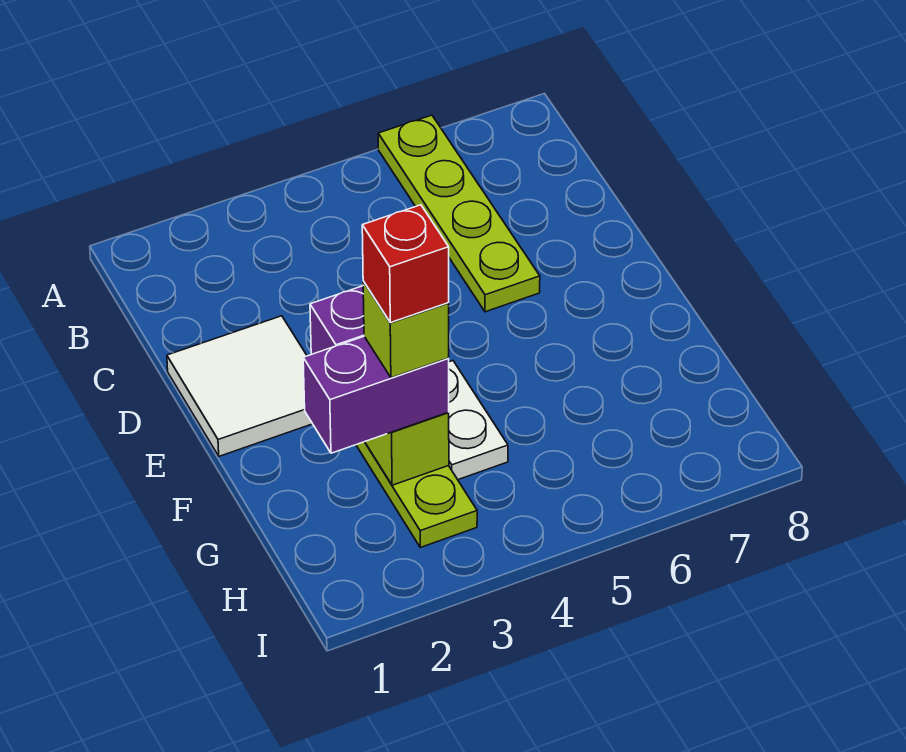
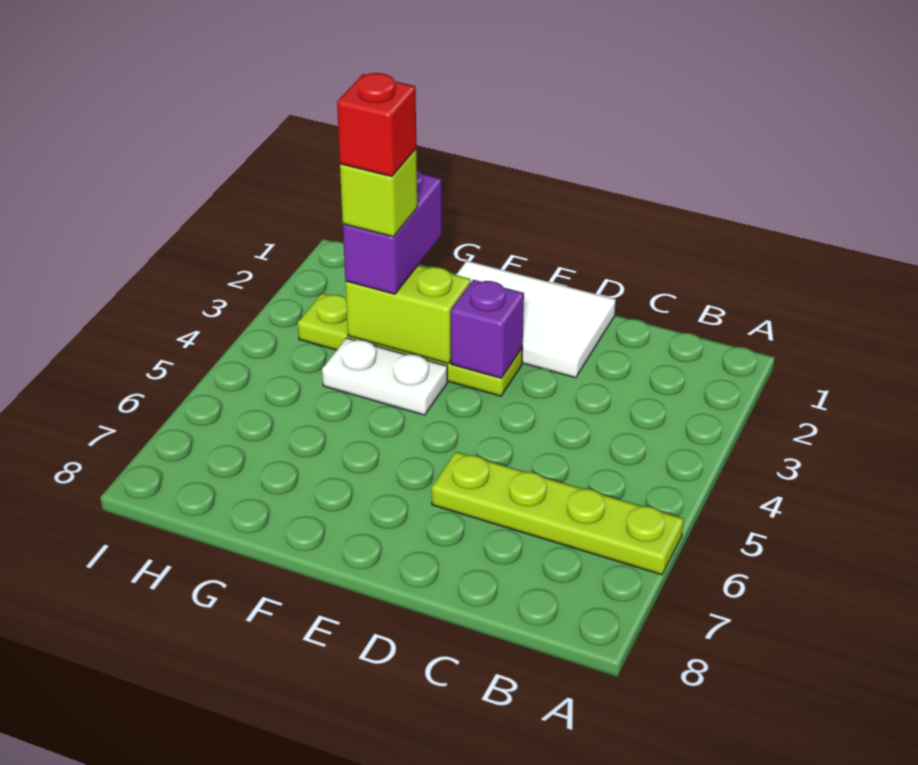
white tile D1:E2 level 1 -> white tile D1:F2 level 1

